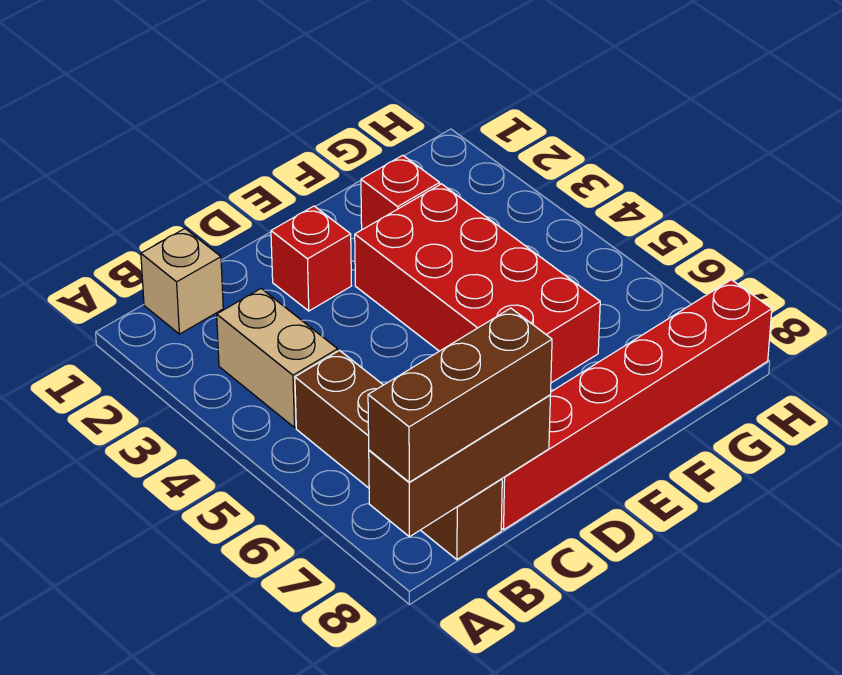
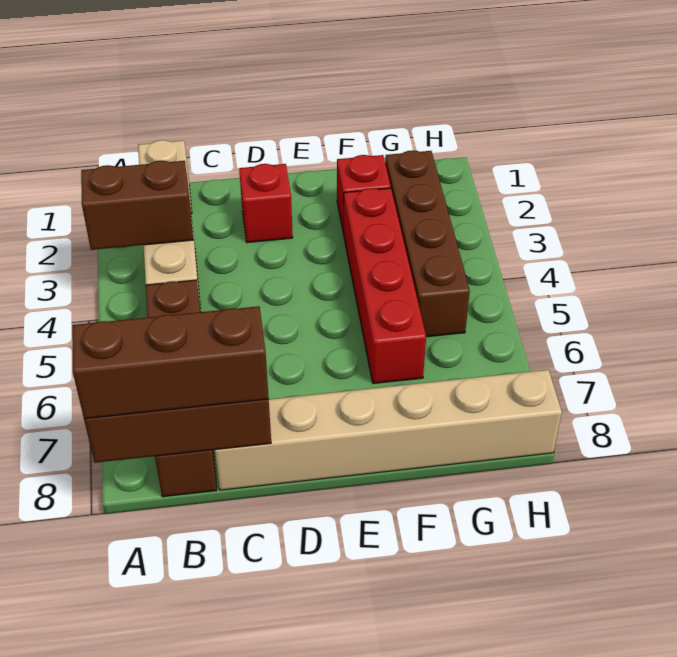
none -> brown brick A3:B3 level 2
red brick C8:H8 level 1 -> tan brick C8:H8 level 1
red brick E3:F6 level 1 -> red brick F3:F6 level 1
none -> brown brick G2:G5 level 1

